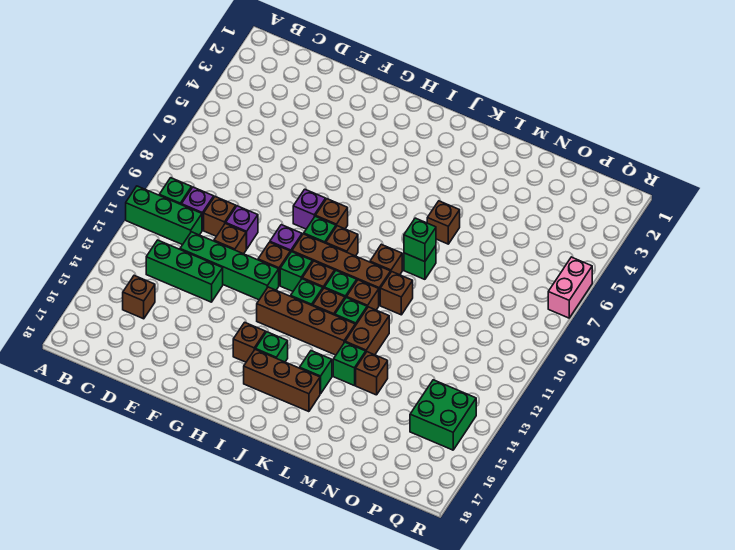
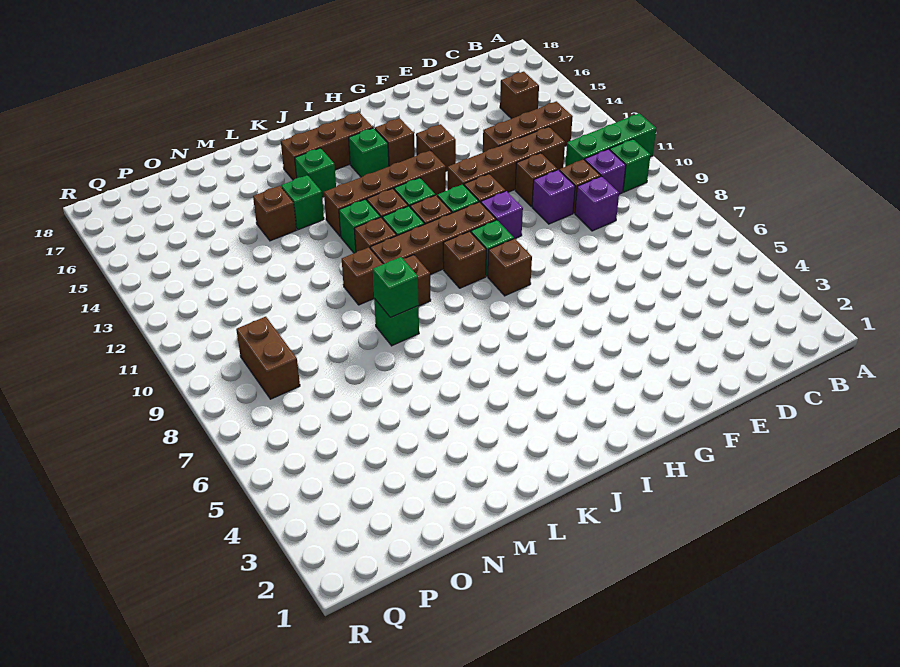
green brick C13:E13 level 1 -> brown brick C13:E13 level 1
green brick D12:G12 level 1 -> brown brick D12:G12 level 1
purple brick G8 level 1 -> purple brick D9 level 1
brown brick L6 level 1 -> brown brick G14 level 1
brown brick L12:L13 level 1 -> brown brick P8:P9 level 1
green brick P14:Q15 level 1 -> none
pink brick R6:R7 level 1 -> none

